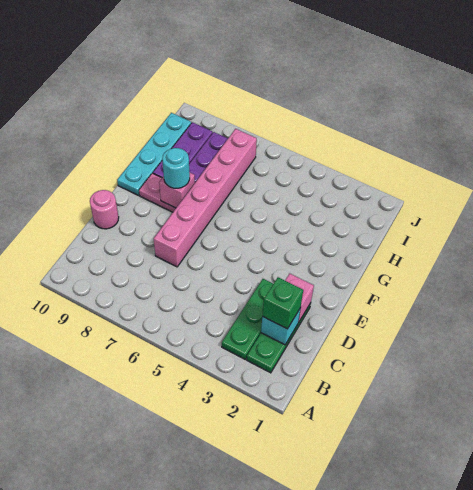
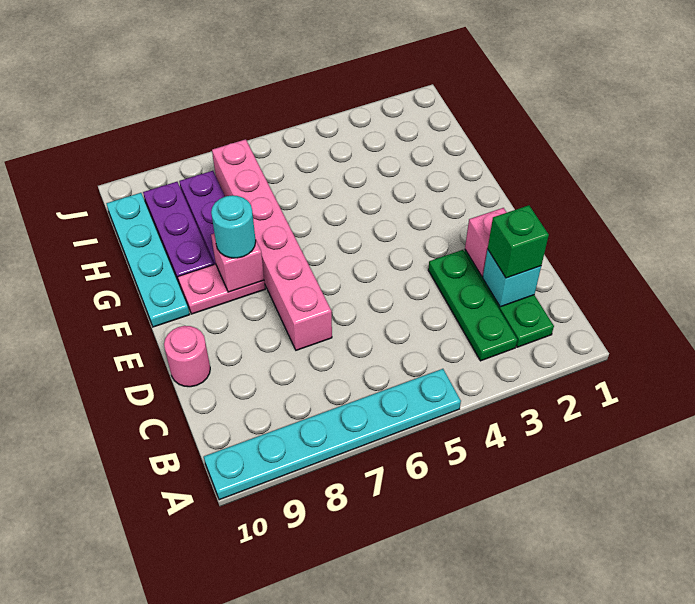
none -> cyan plate A5:A10 level 1

